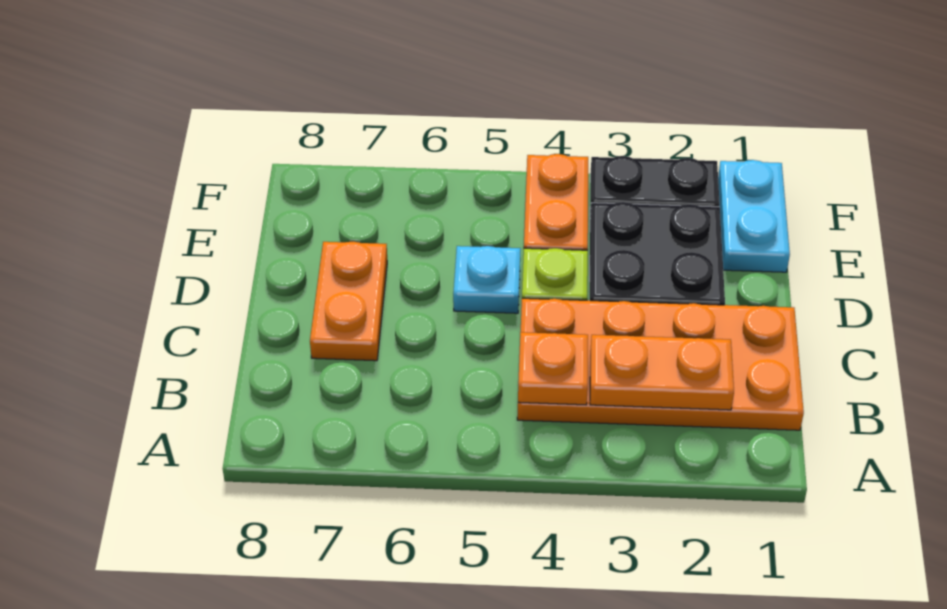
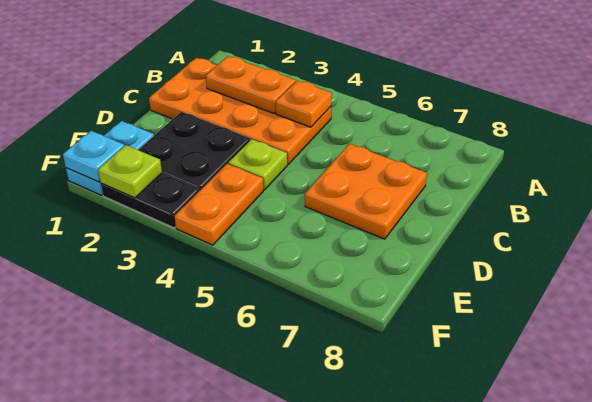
orange plate C7:D7 level 1 -> orange plate C6:D7 level 1
cyan plate D5 level 1 -> cyan plate F1 level 2
none -> lime plate F2 level 2

